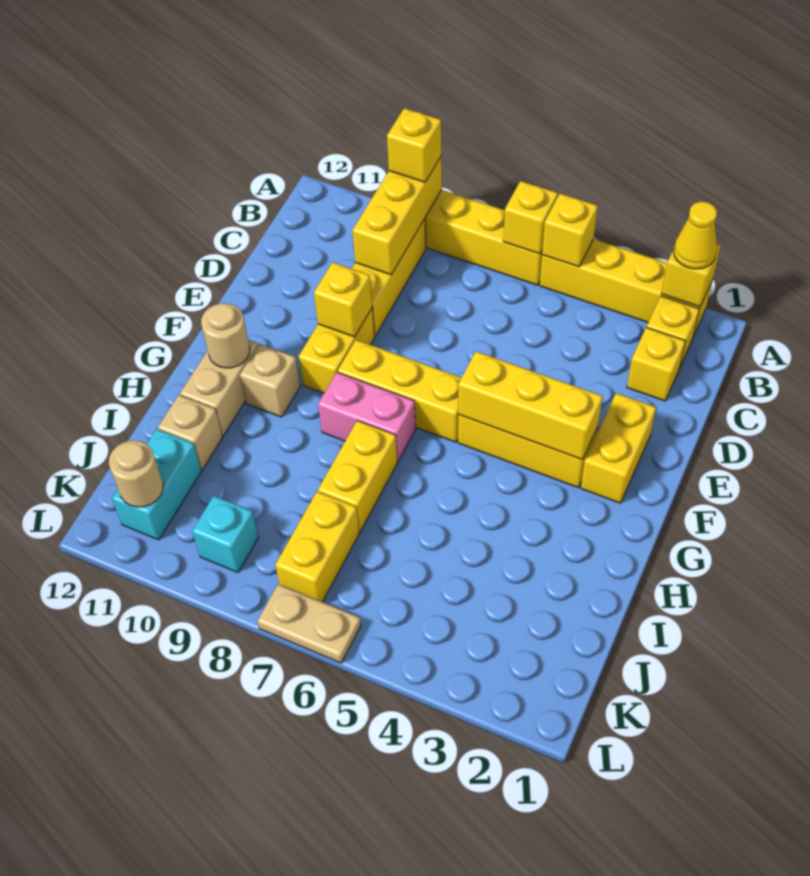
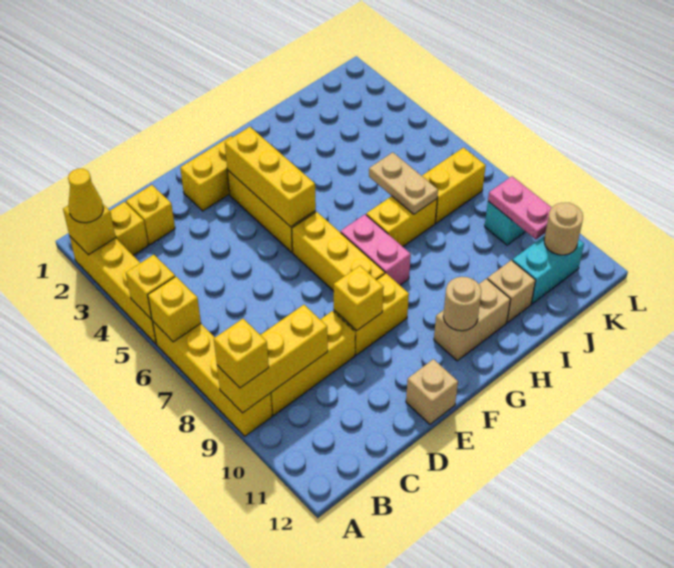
tan brick G10 level 1 -> tan brick E12 level 1
none -> pink plate K9:K10 level 2
tan plate L6:L7 level 1 -> tan plate I6:I7 level 2

